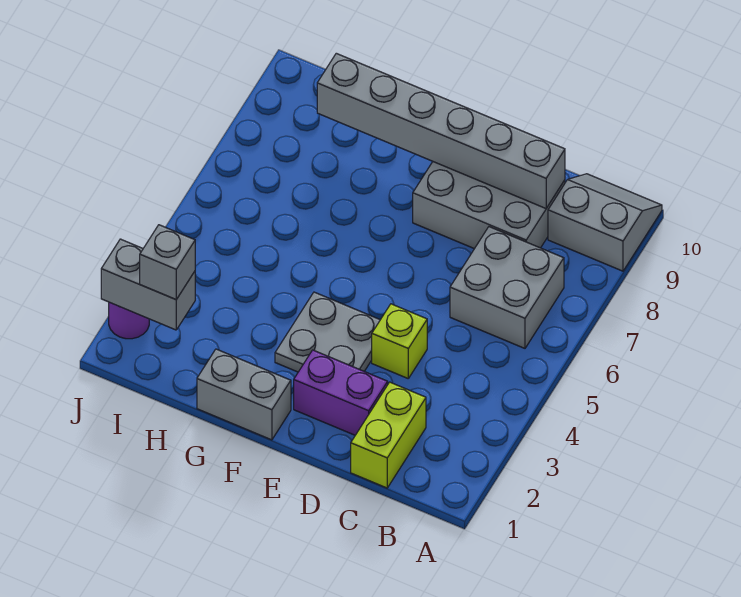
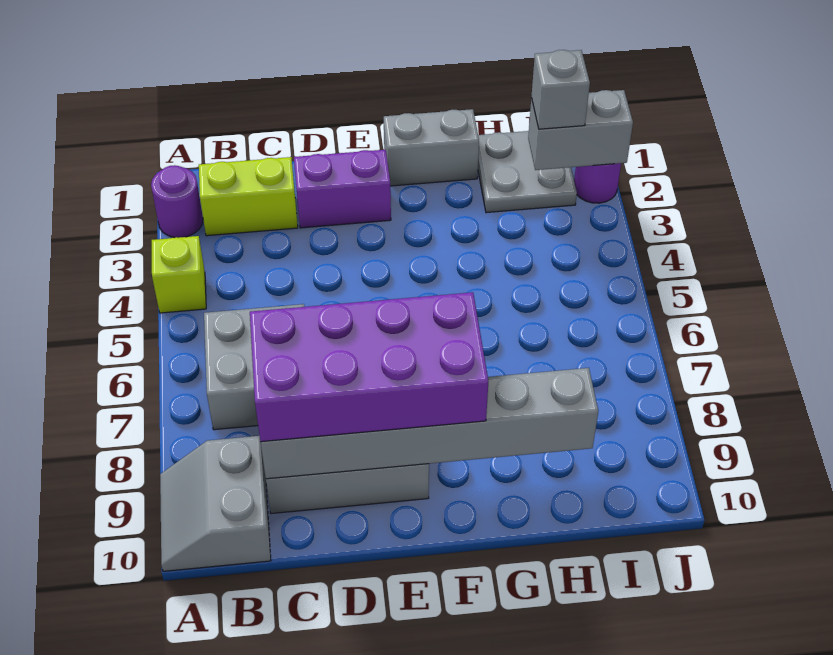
none -> purple round brick A2 level 1
grey slope A9:B10 level 1 top 9 -> grey slope A9:B10 level 1 top B
lime brick C1:C2 level 1 -> lime brick B2:C2 level 1
none -> purple brick C8:F9 level 3
lime brick D4 level 1 -> lime brick A4 level 1
grey plate E3:F4 level 1 -> grey plate H1:I2 level 1

